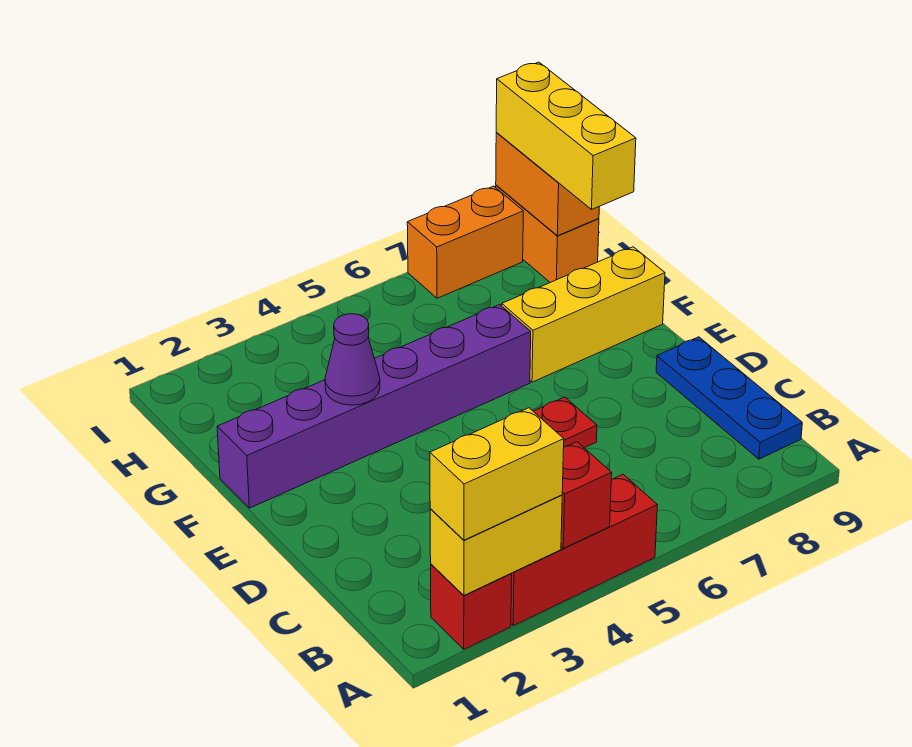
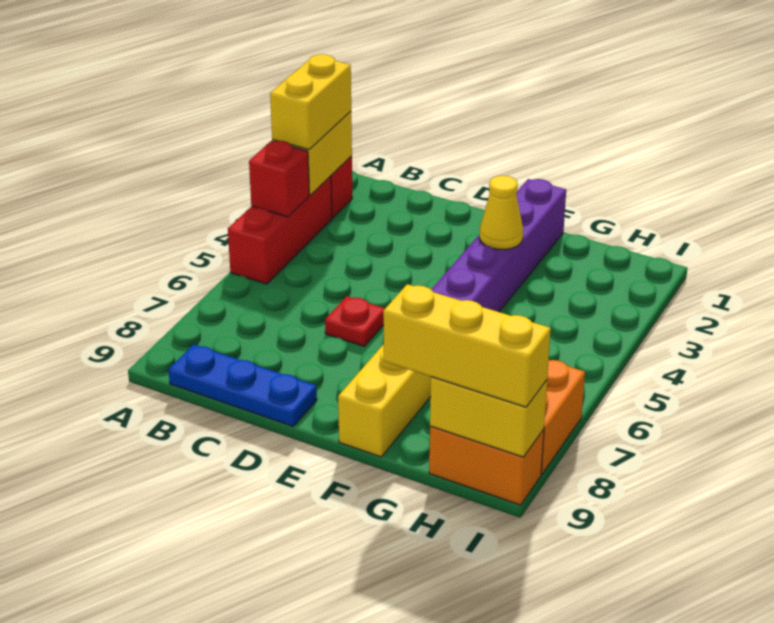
purple cone F3 level 2 -> yellow cone F3 level 2
orange brick H9:I9 level 2 -> yellow brick H9:I9 level 2

